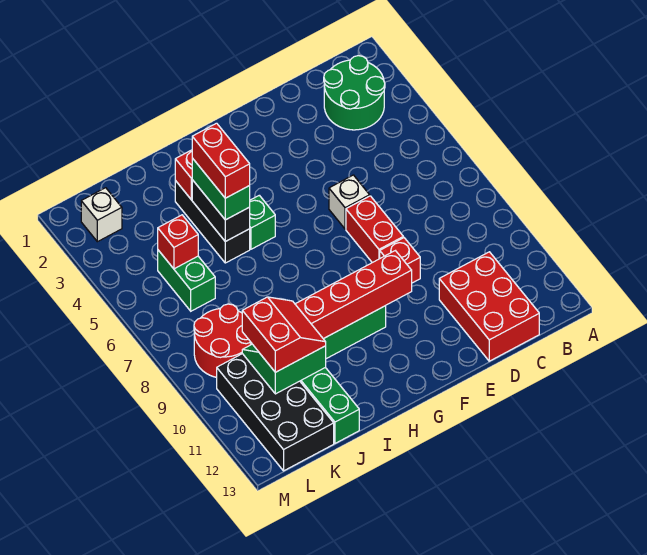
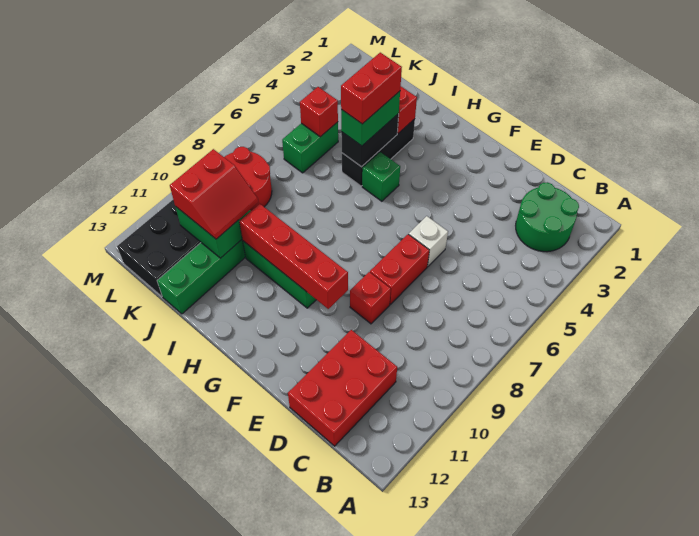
white brick L2 level 1 -> none

